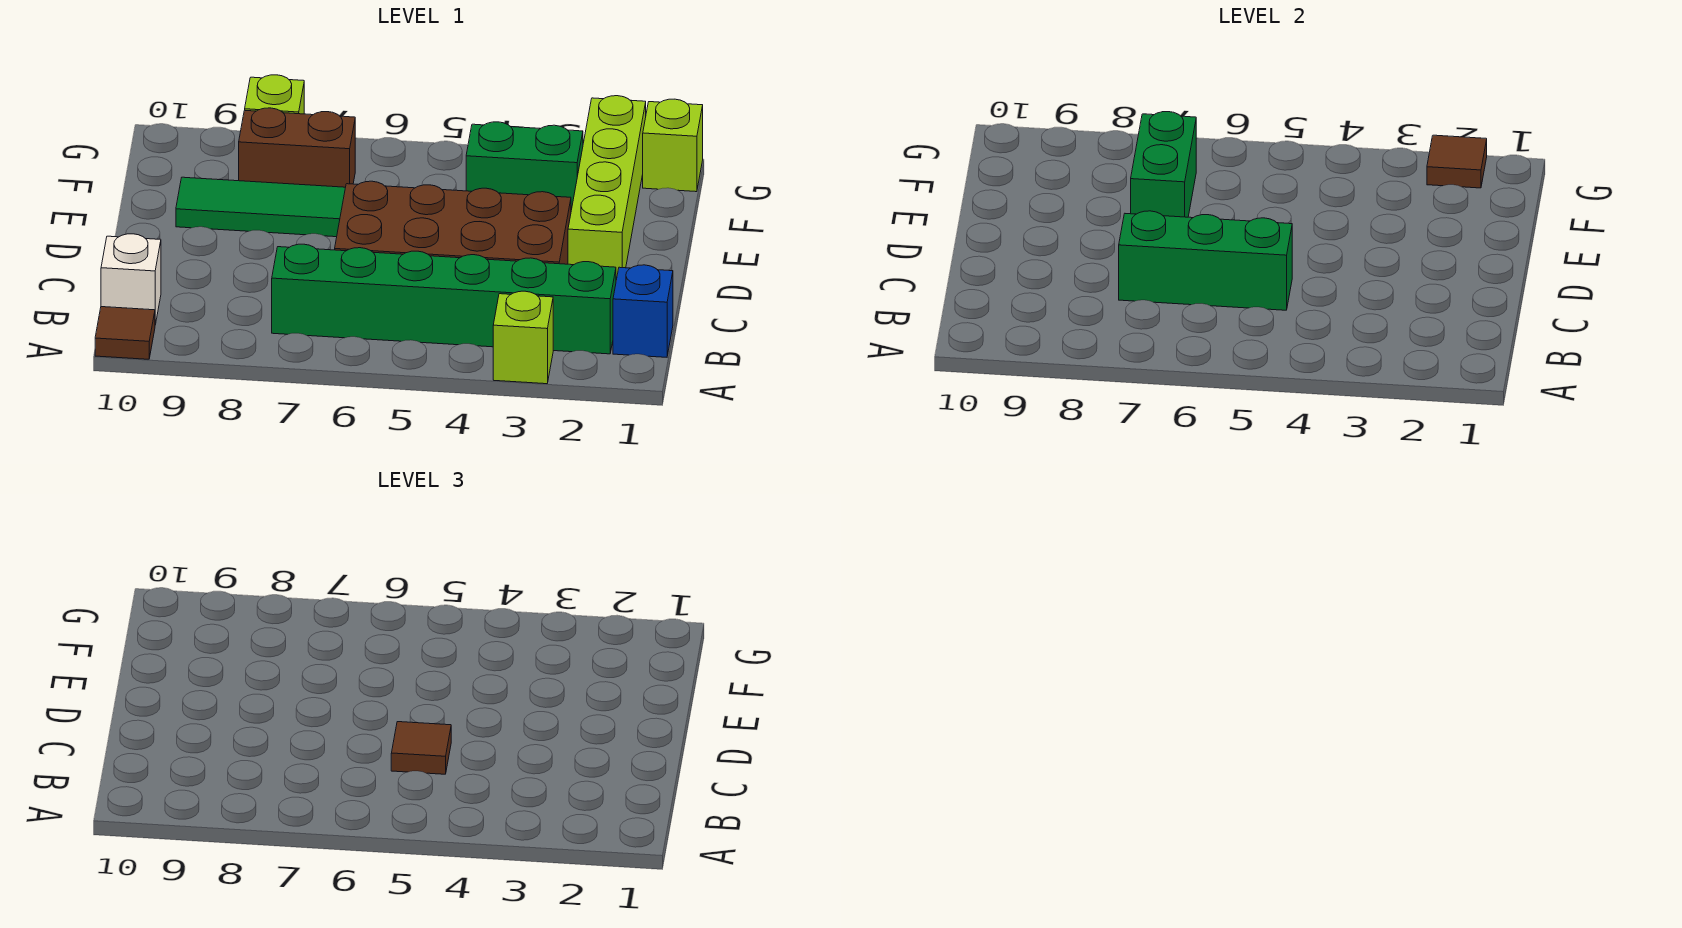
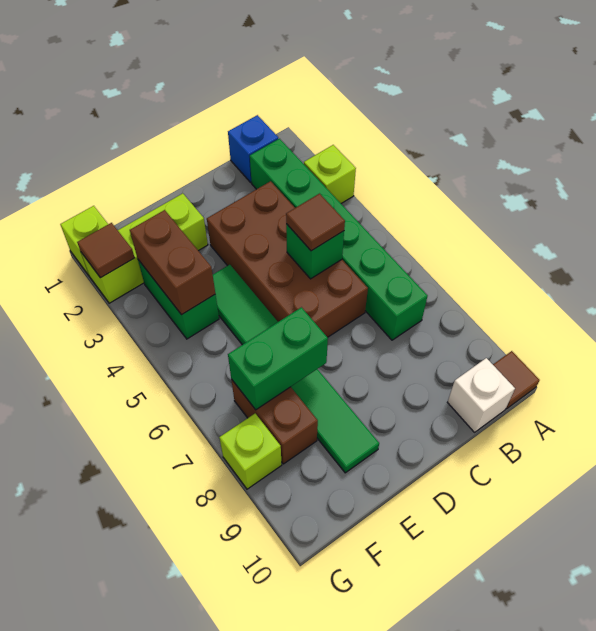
green brick C5:C7 level 2 -> green brick C5 level 2
lime brick D2:G2 level 1 -> lime brick E2:G2 level 1
none -> brown brick F3:F4 level 2

